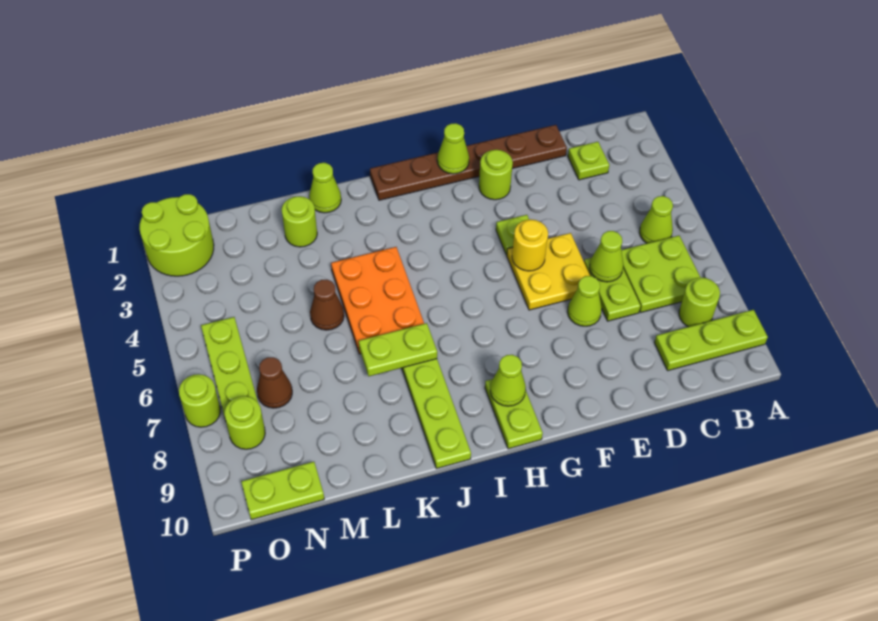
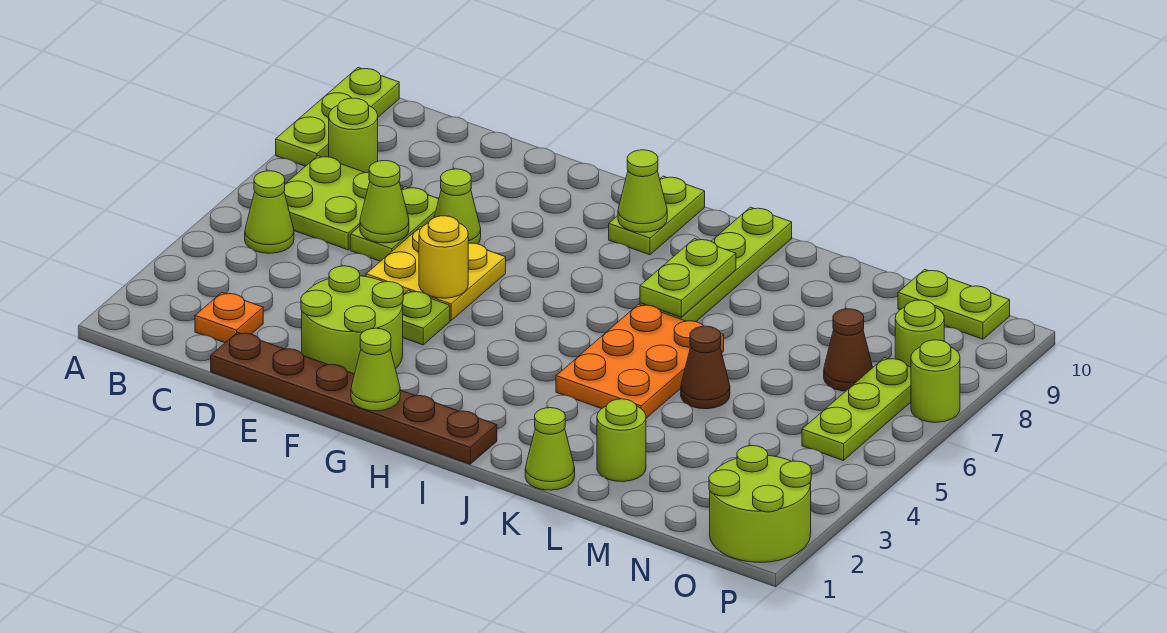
lime plate A9:C9 level 1 -> lime plate A8:A10 level 1
lime plate C2 level 1 -> orange plate C2 level 1
lime round brick F2 level 1 -> lime round brick E2:F3 level 1
lime plate J7:K7 level 2 -> lime plate J7:J8 level 2

